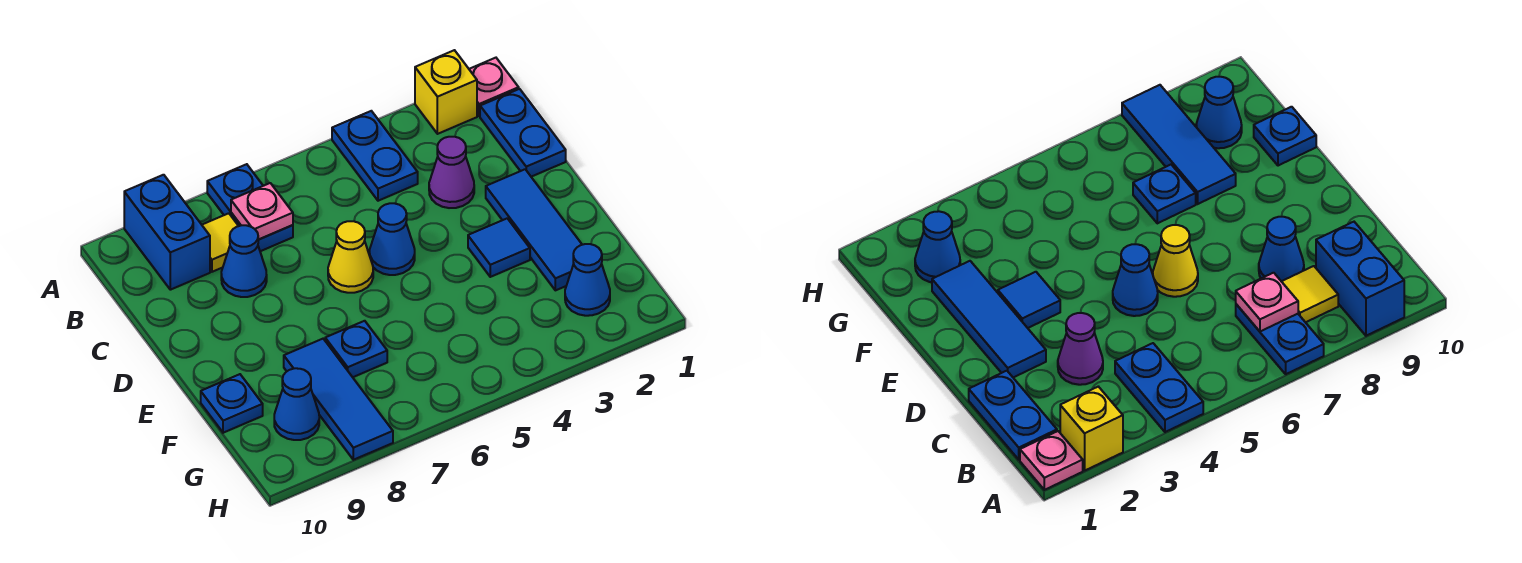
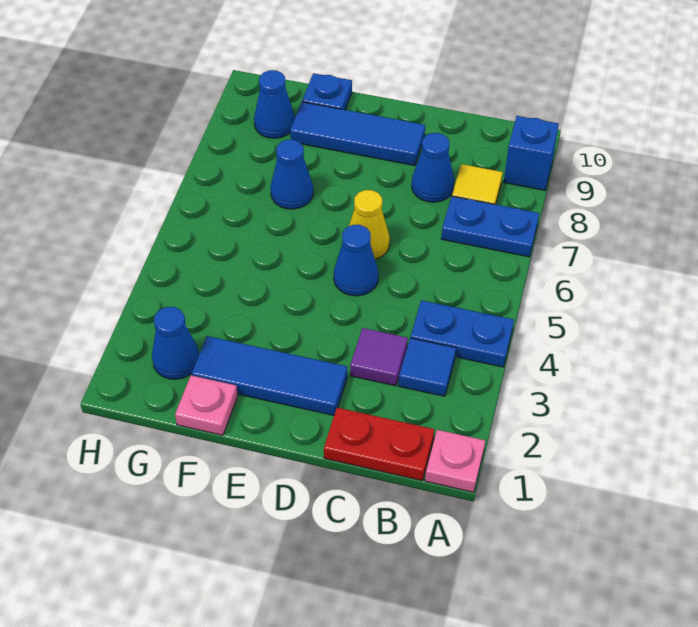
yellow brick A2 level 1 -> none
blue brick A9:B9 level 1 -> blue brick A9 level 1
blue plate B1:C1 level 1 -> red plate B1:C1 level 1
pink plate B7 level 2 -> pink plate F1 level 1
purple cone C3 level 1 -> purple tile C3 level 1
blue tile E3 level 1 -> blue tile B3 level 1
blue plate F7 level 1 -> blue cone F7 level 1
blue tile F8:H8 level 1 -> blue tile D9:F9 level 1

